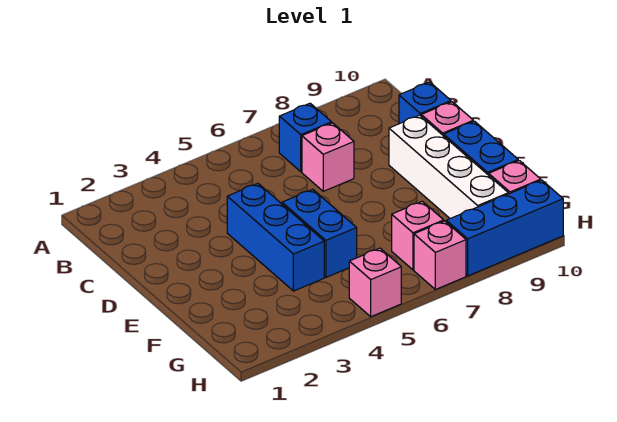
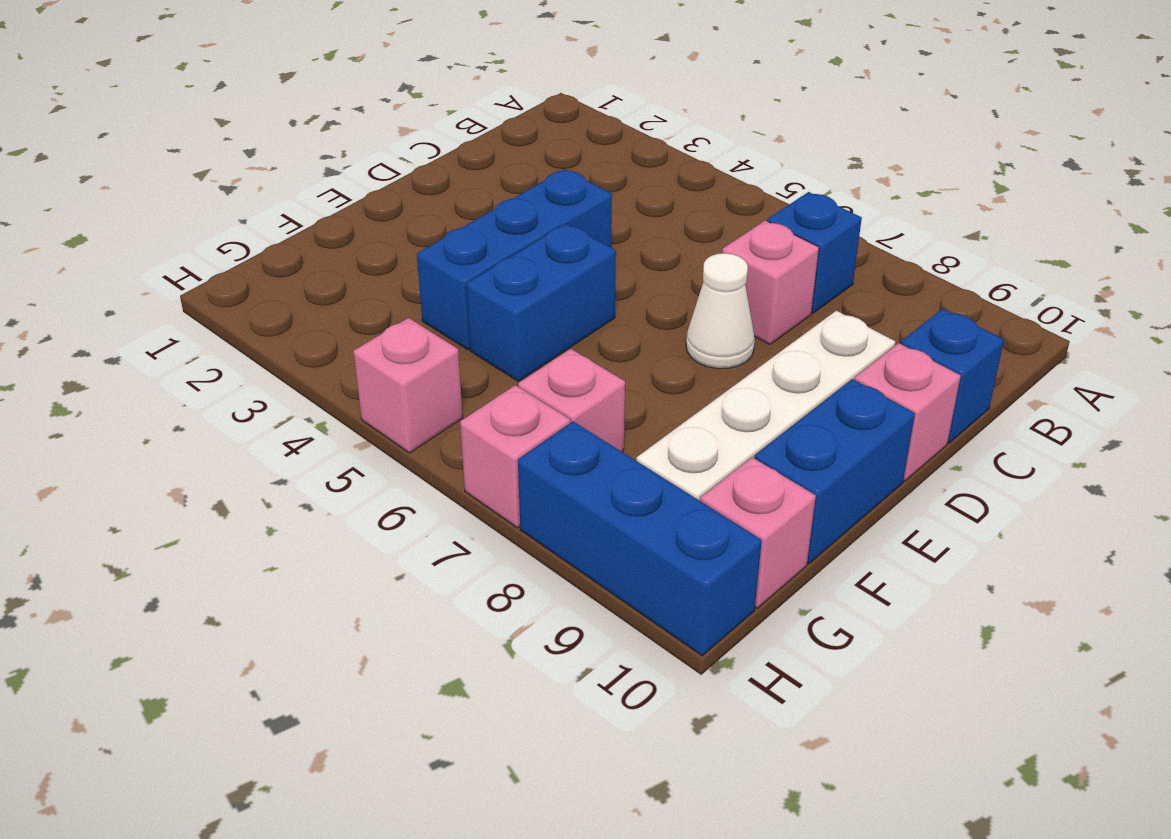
none -> white cone D7 level 1

